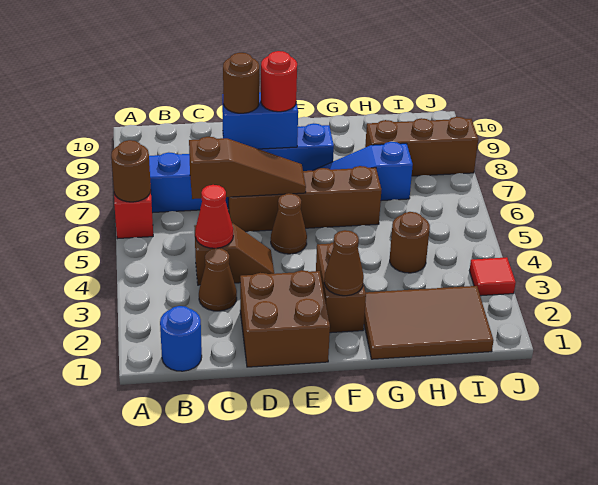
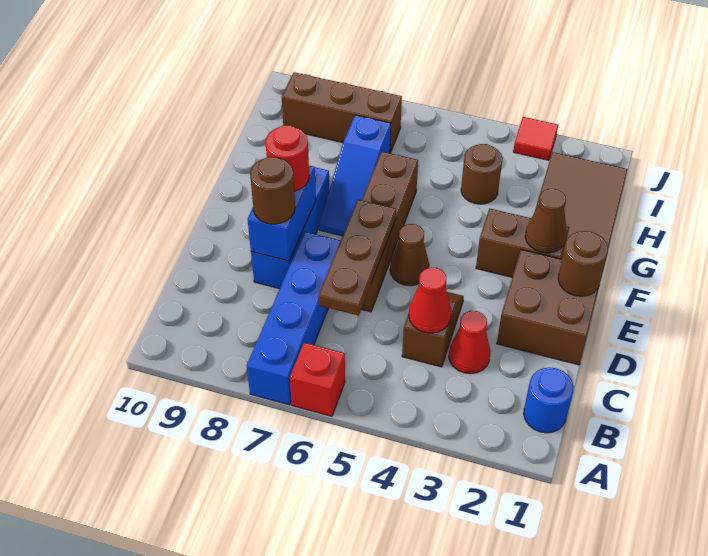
brown round brick A6 level 2 -> brown round brick E1 level 2
brown cone C3 level 1 -> red cone C3 level 1
brown slope C6:E6 level 2 top C -> brown plate C6:E6 level 2
brown brick H8:J8 level 1 -> brown brick I7:I9 level 1

